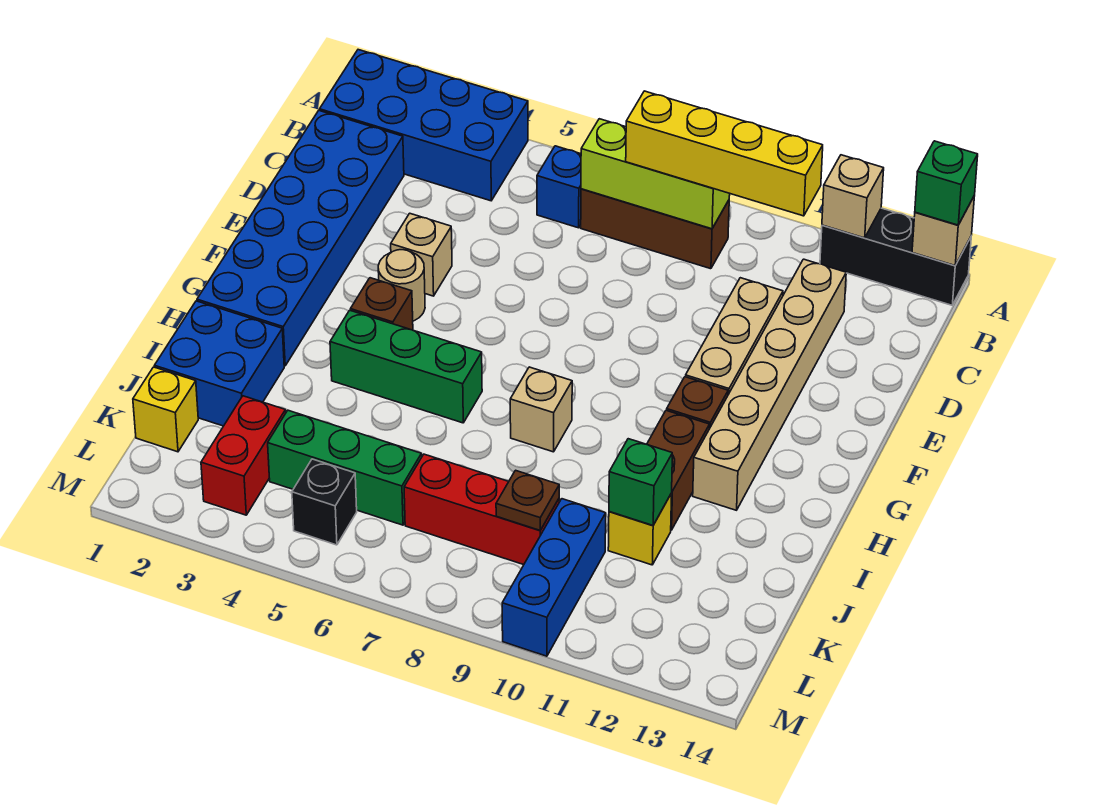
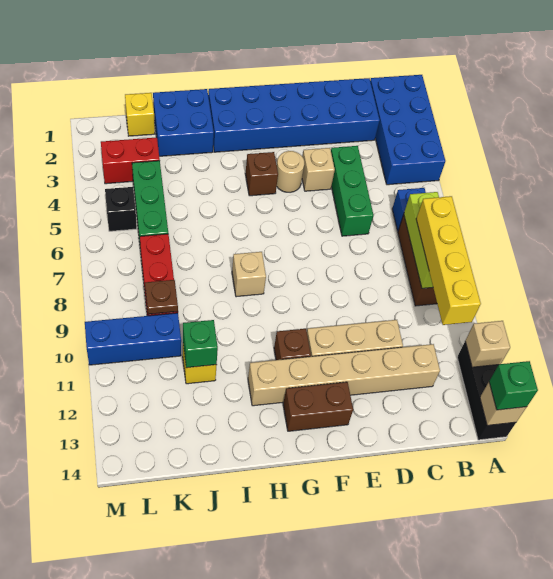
green brick H4:H6 level 1 -> green brick D4:D6 level 1
brown brick H11:I11 level 1 -> brown brick F13:G13 level 1

